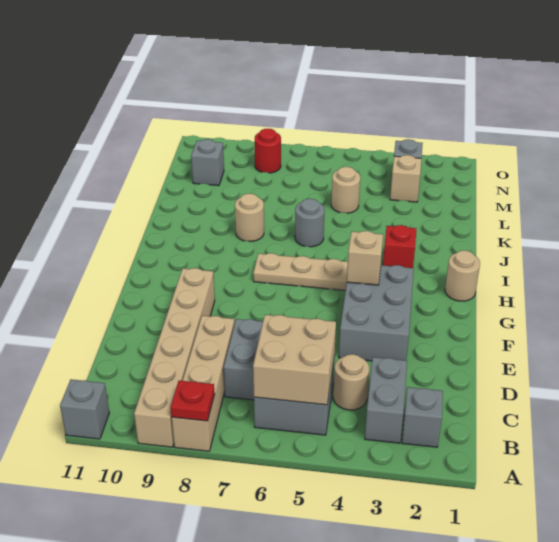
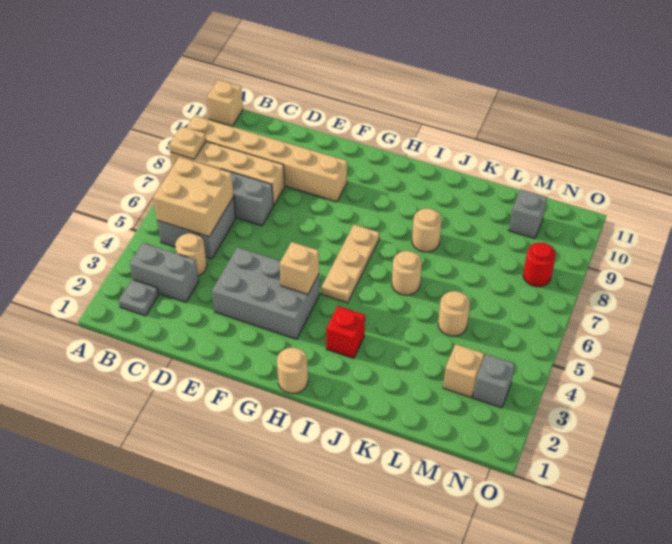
red plate A8 level 2 -> tan plate A8 level 2
grey brick A11 level 1 -> tan brick A11 level 1
grey brick B2 level 1 -> grey plate B2 level 1
grey round brick J6 level 1 -> tan round brick J6 level 1

